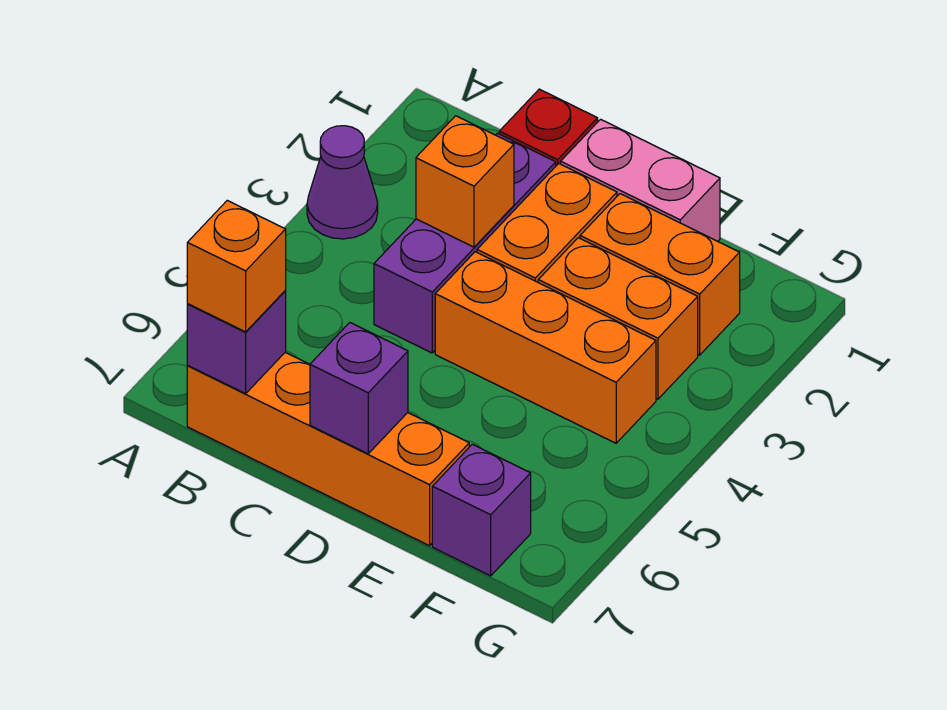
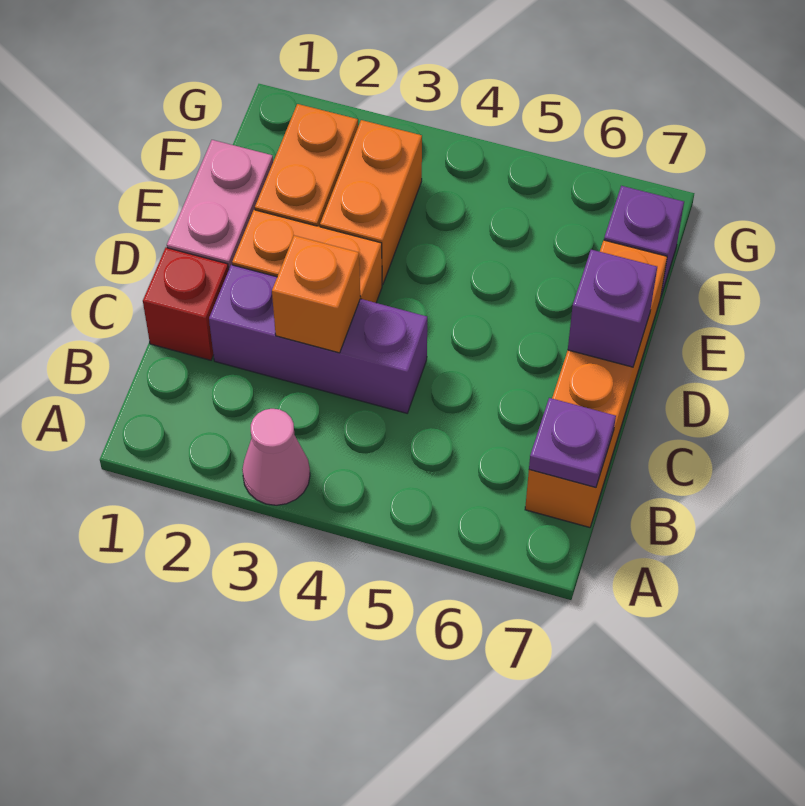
purple cone A3 level 1 -> pink cone A3 level 1
purple brick B7 level 2 -> purple plate B7 level 2
orange brick B7 level 3 -> none
orange brick D4:F4 level 1 -> none

